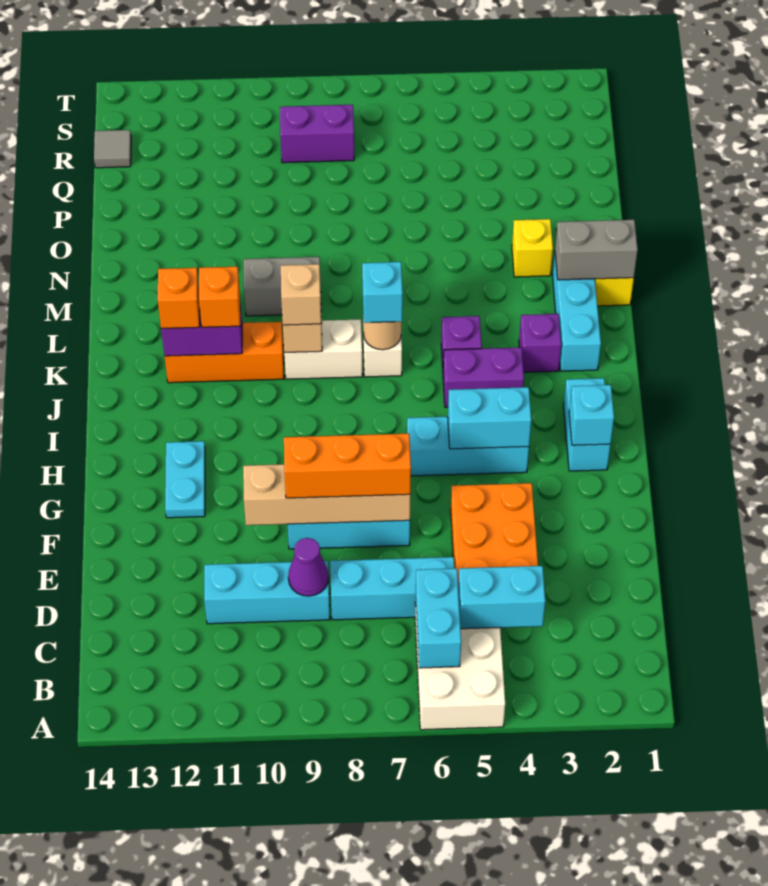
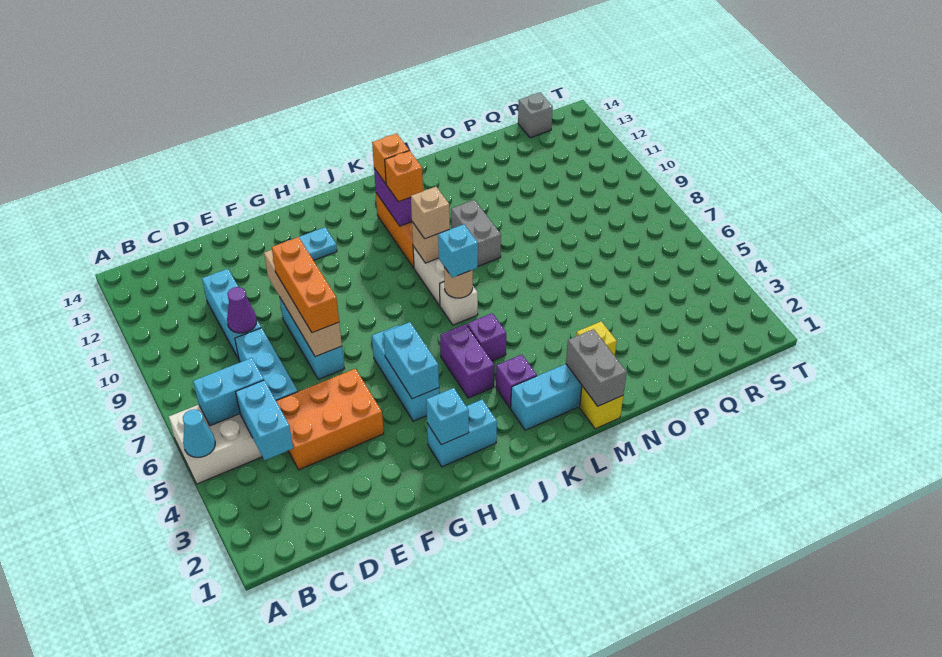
none -> cyan cone A5 level 2
purple brick R8:R9 level 1 -> none
grey tile R14 level 1 -> grey brick R14 level 1

